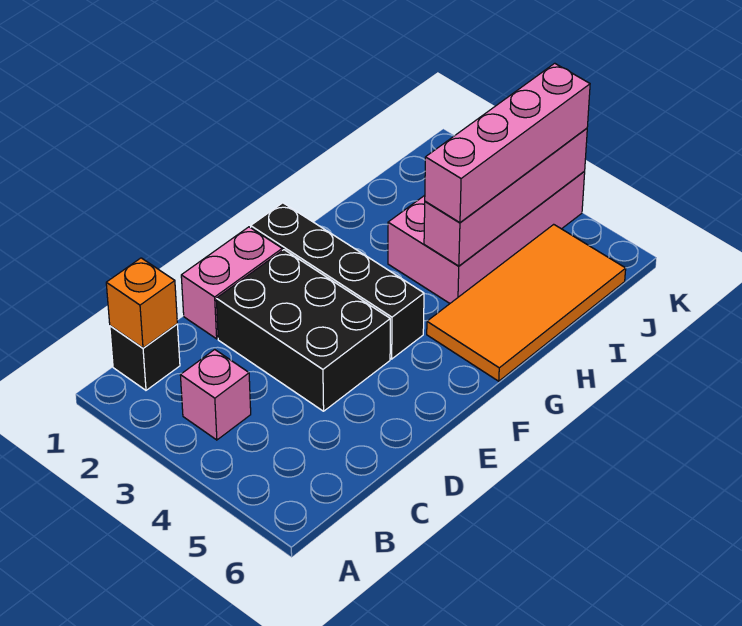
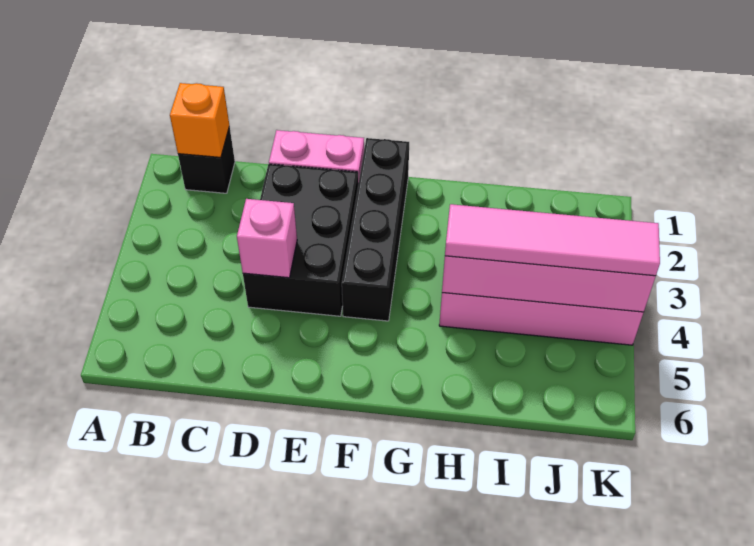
pink brick B3 level 1 -> pink brick D4 level 2
orange tile G5:J6 level 1 -> none
pink brick H4:K4 level 3 -> pink tile H4:K4 level 3

